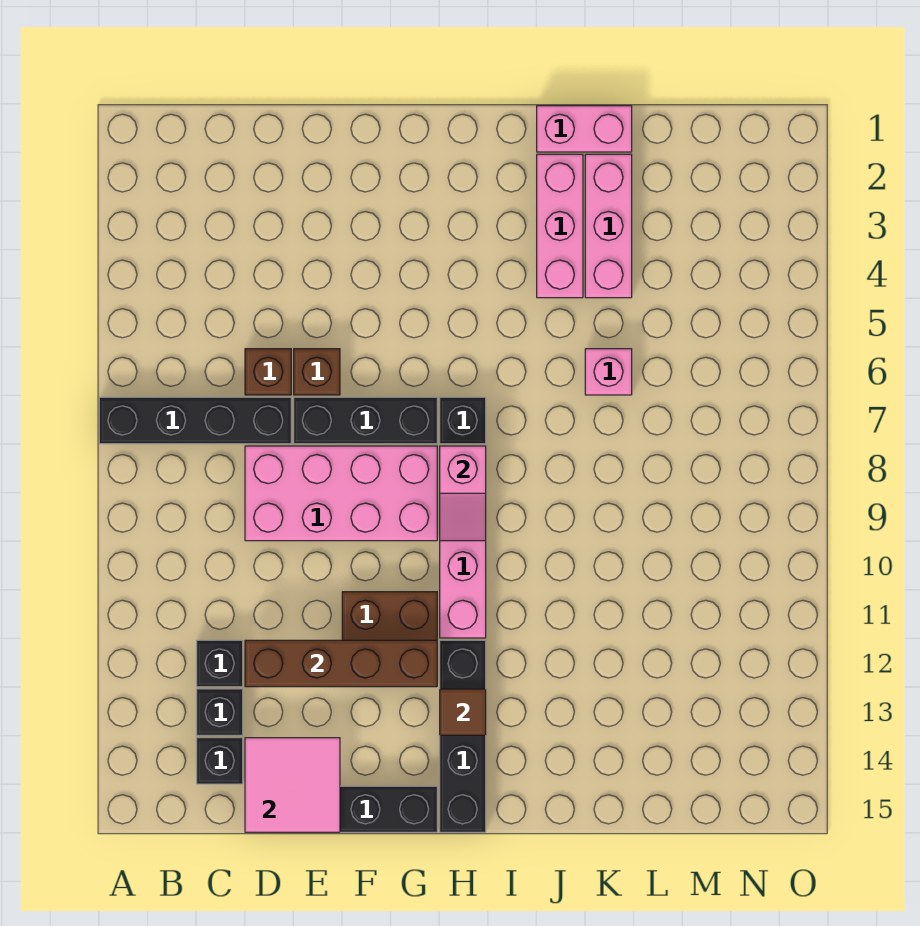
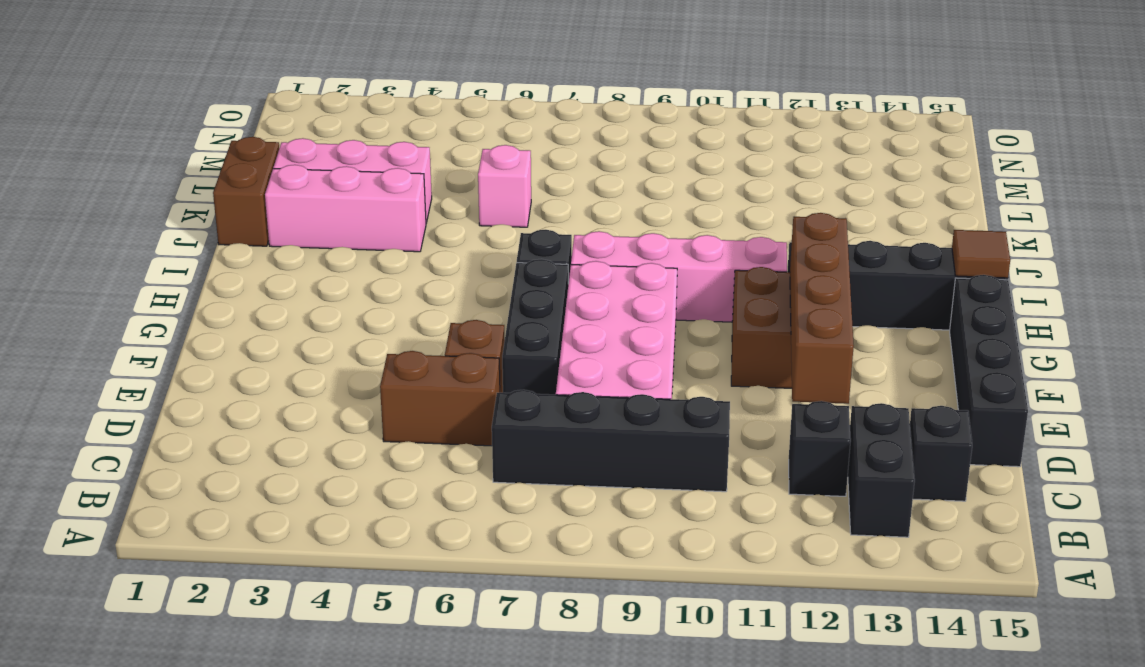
black brick A7:D7 level 1 -> black brick C7:C10 level 1
black brick C13 level 1 -> black brick B13:C13 level 1
brown brick D6 level 1 -> brown brick D5:D6 level 1
pink tile D14:E15 level 2 -> none
pink slope H8:H9 level 2 top 8 -> none
brown tile H13 level 2 -> brown tile H15 level 2
pink brick J1:K1 level 1 -> brown brick J1:K1 level 1

